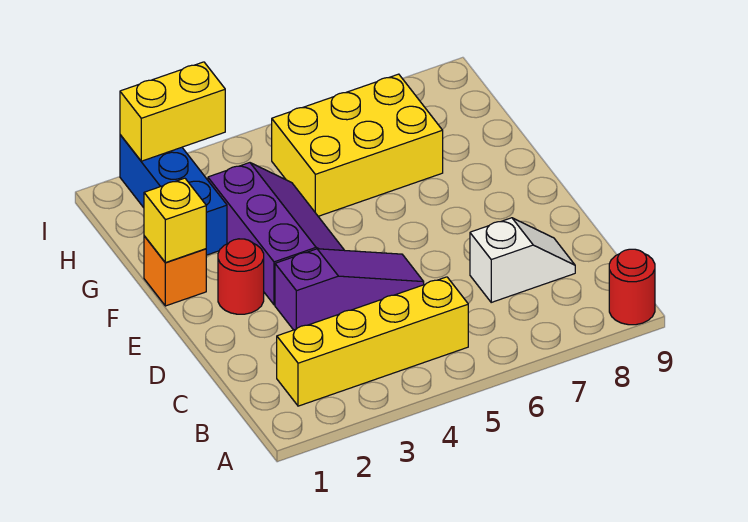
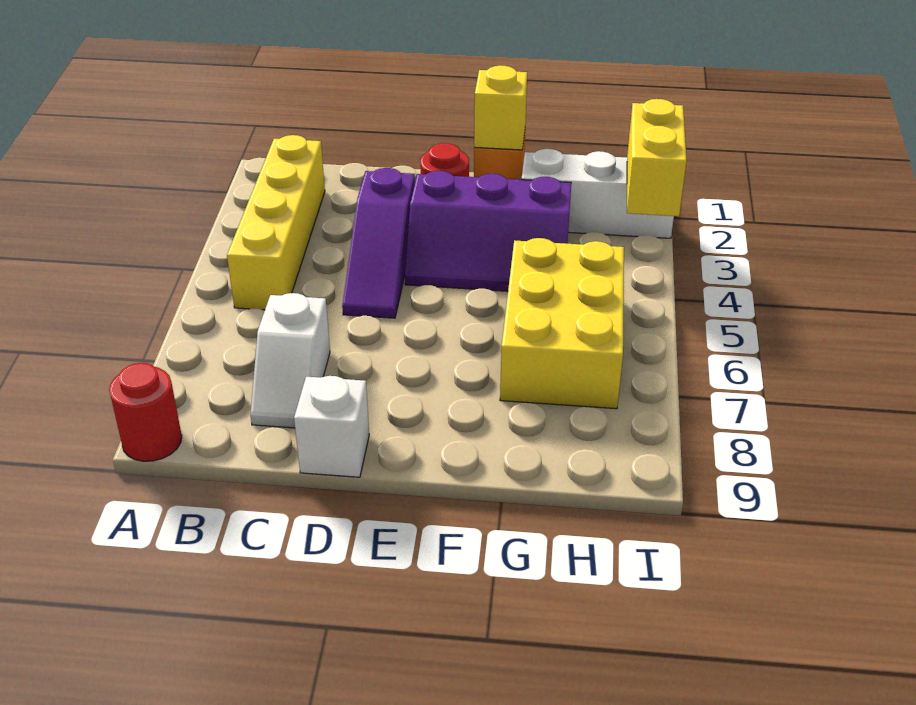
none -> white brick D9 level 1
blue brick G2:I2 level 1 -> white brick G2:I2 level 1

